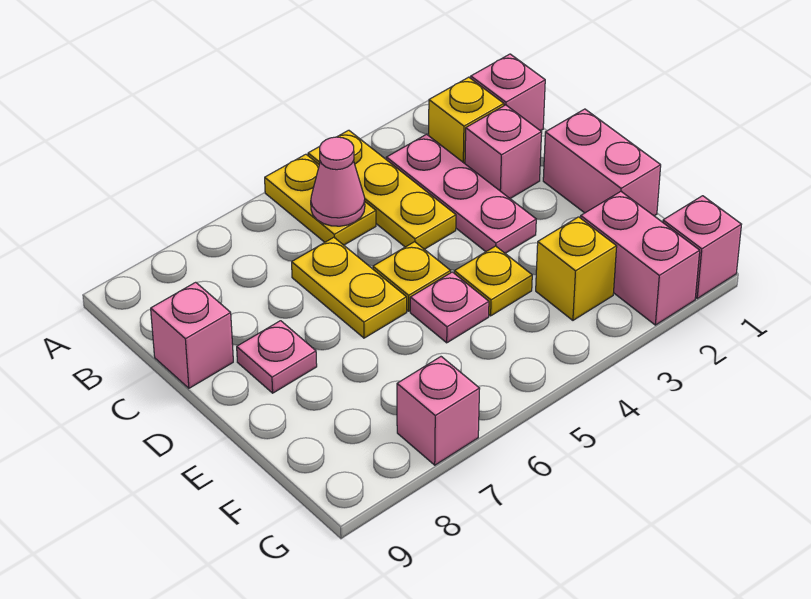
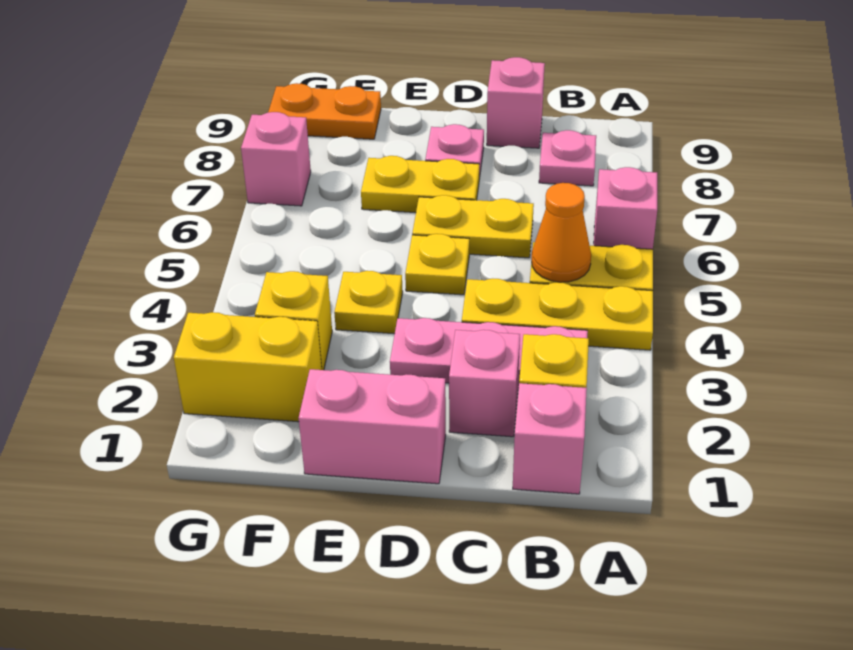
pink cone B5 level 2 -> orange cone B5 level 2
none -> yellow plate D7:E7 level 1
pink plate E5 level 1 -> pink plate B8 level 1
pink brick F2:G2 level 1 -> yellow brick F2:G2 level 1
none -> orange plate F9:G9 level 1
pink brick G1 level 1 -> pink brick A6 level 1

